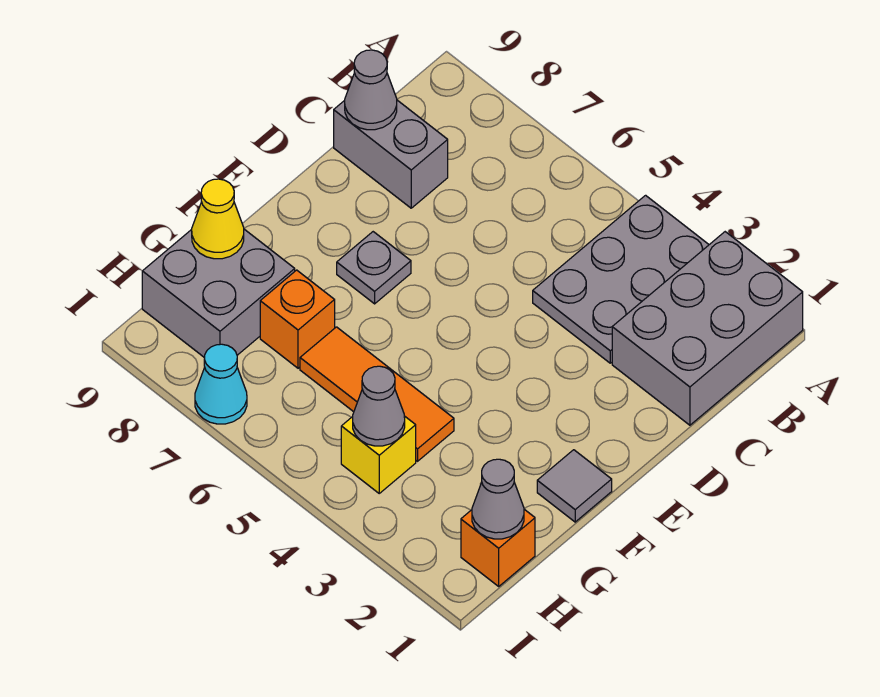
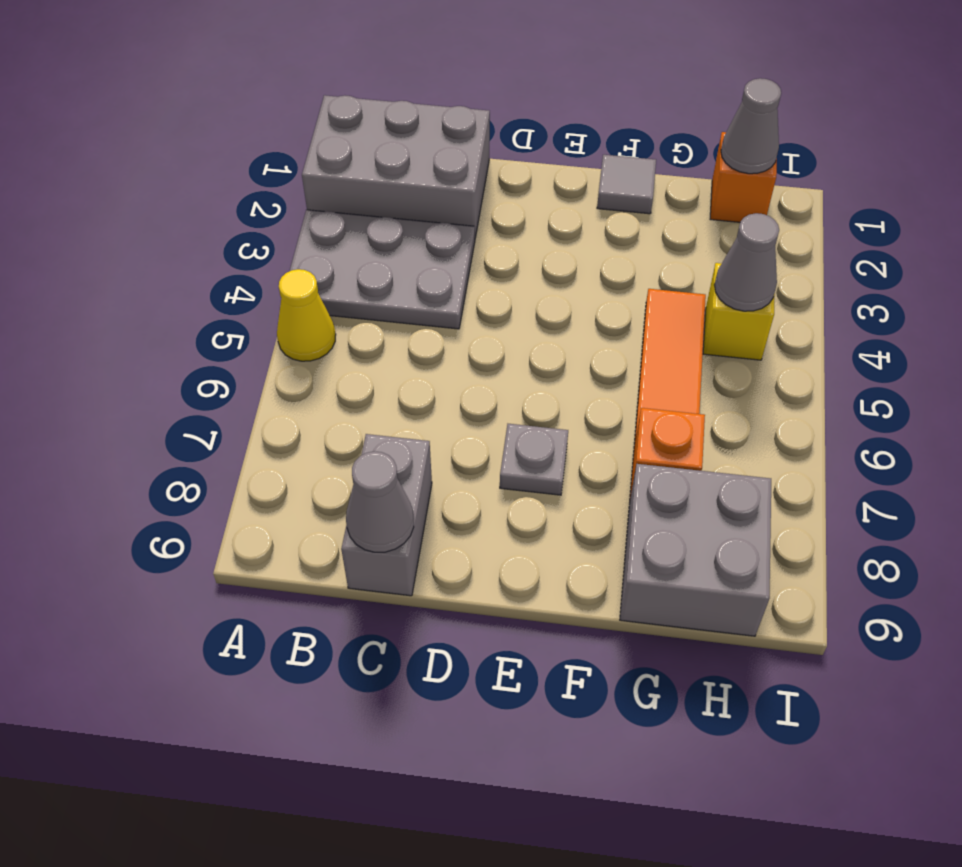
yellow cone G9 level 2 -> yellow cone A5 level 1
cyan cone I7 level 1 -> none

